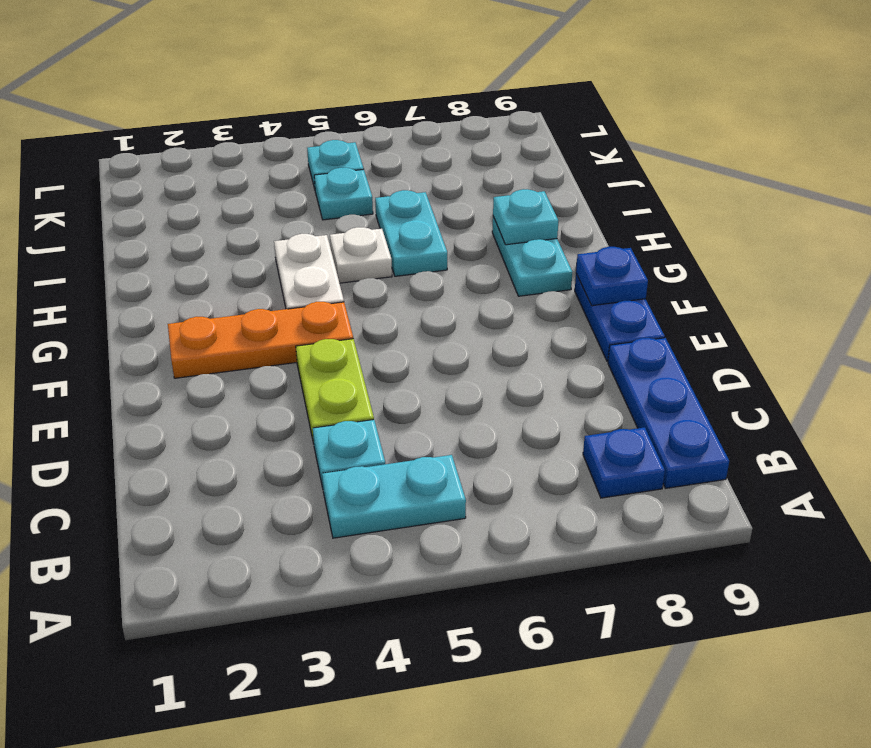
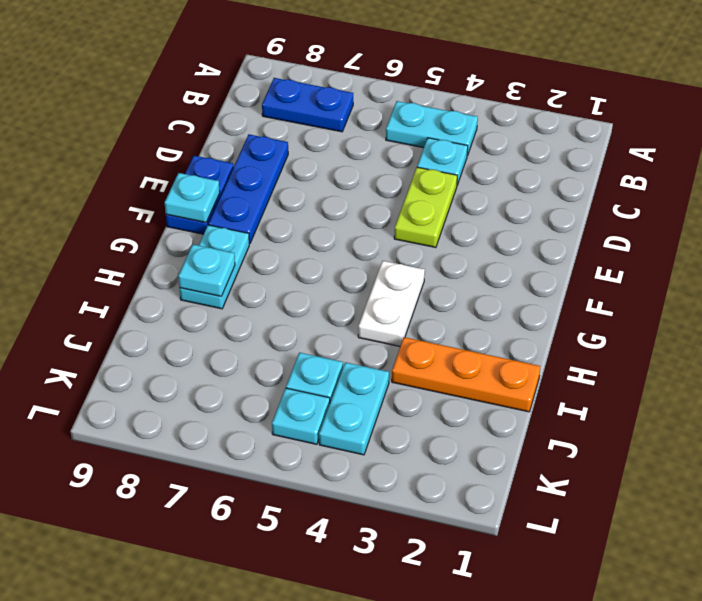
blue plate B8 level 1 -> blue plate B7:B8 level 1
blue plate B9:D9 level 1 -> blue plate D8:F8 level 1
orange plate F2:F4 level 1 -> orange plate I1:I3 level 1
blue plate F9 level 2 -> cyan plate F9 level 2
white plate H5 level 1 -> none
cyan plate H6:I6 level 1 -> cyan plate J4:K4 level 1

